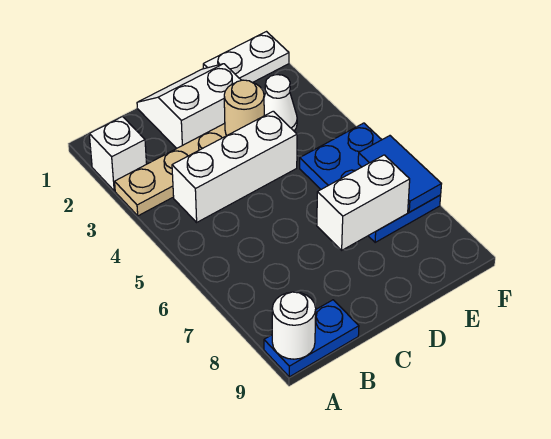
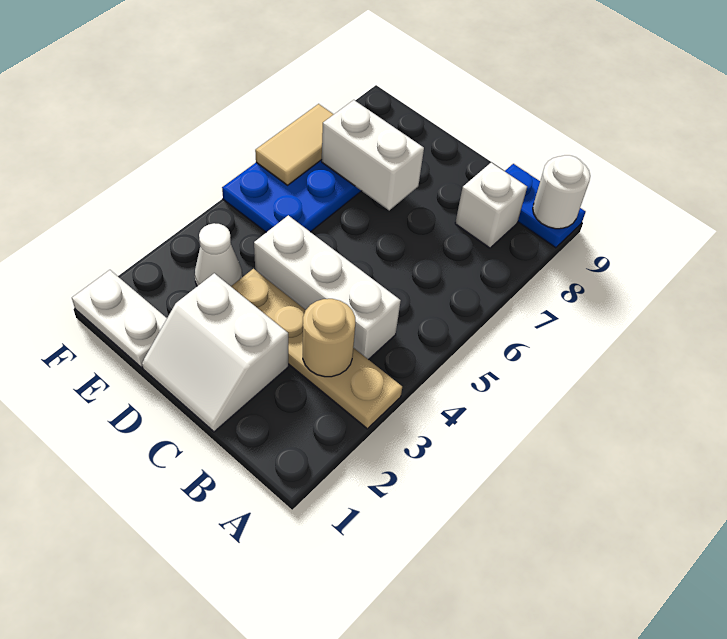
white brick A2 level 1 -> white brick B8 level 1
tan round brick D3 level 2 -> tan round brick B3 level 2
blue tile F6:F7 level 2 -> tan tile F6:F7 level 2

